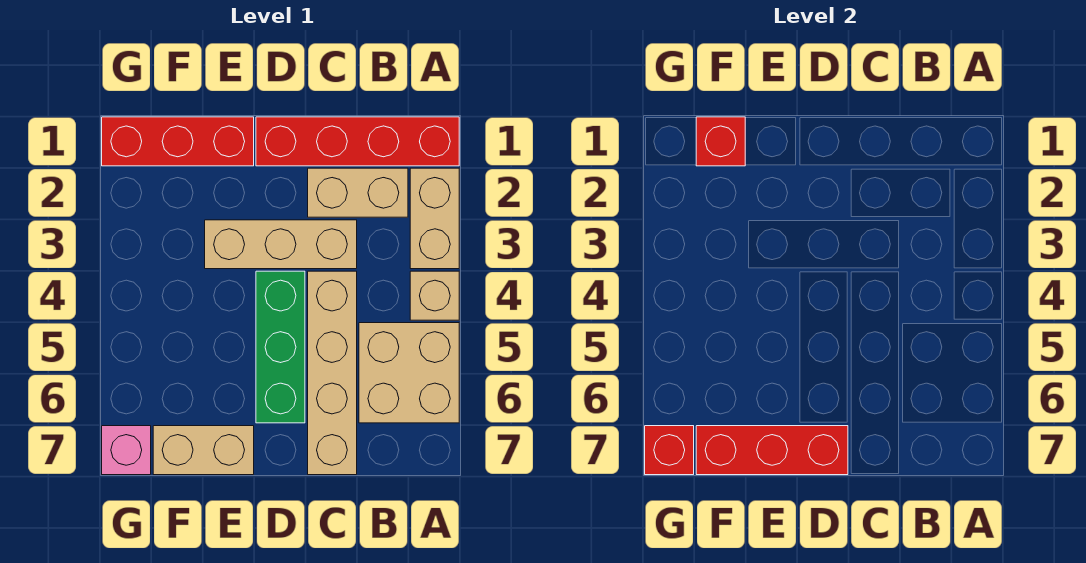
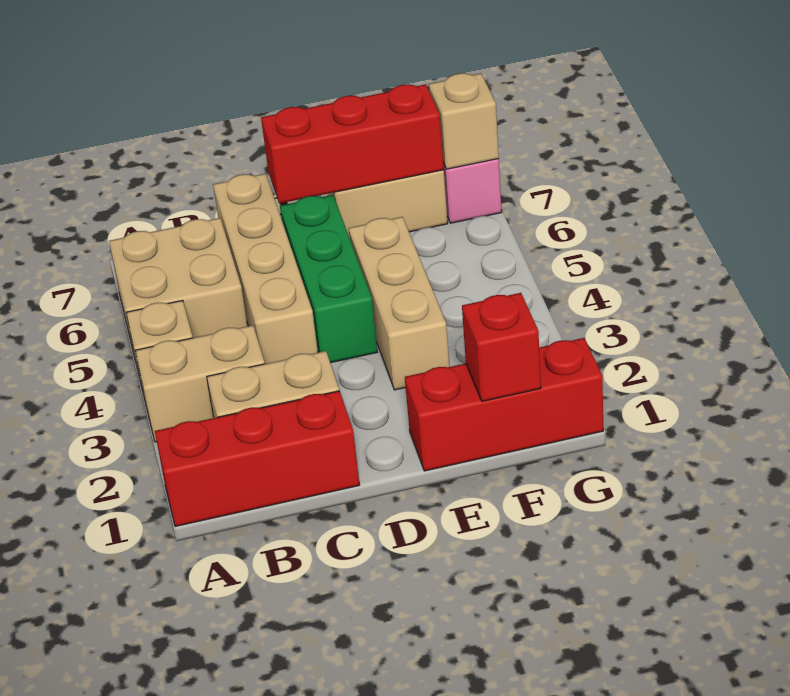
red brick A1:D1 level 1 -> red brick A1:C1 level 1
tan brick A2:A3 level 1 -> tan brick A3:B3 level 1
tan brick C3:E3 level 1 -> tan brick E3:E5 level 1
red brick G7 level 2 -> tan brick G7 level 2

